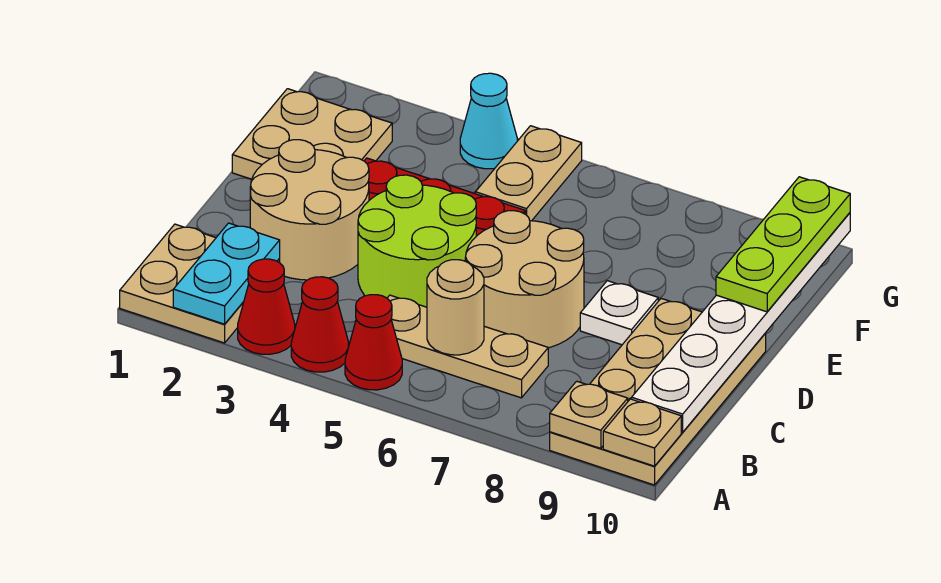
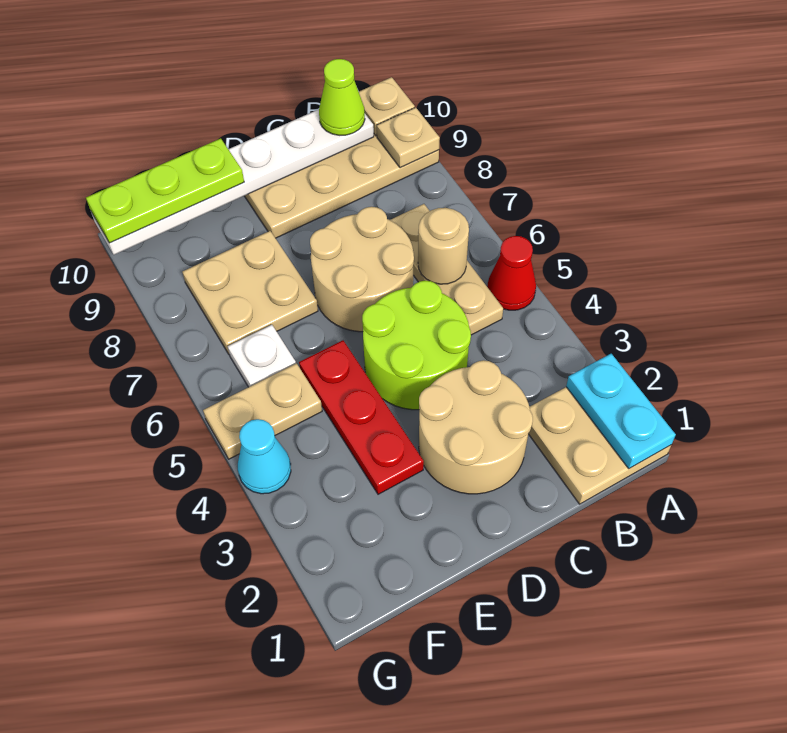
cyan plate A2:B2 level 2 -> cyan plate A1:A2 level 2
red cone A3 level 1 -> none
red cone A4 level 1 -> none
none -> lime cone B10 level 3
white plate D8 level 1 -> white plate F6 level 1
tan plate E1:F2 level 1 -> tan plate E7:F8 level 1

